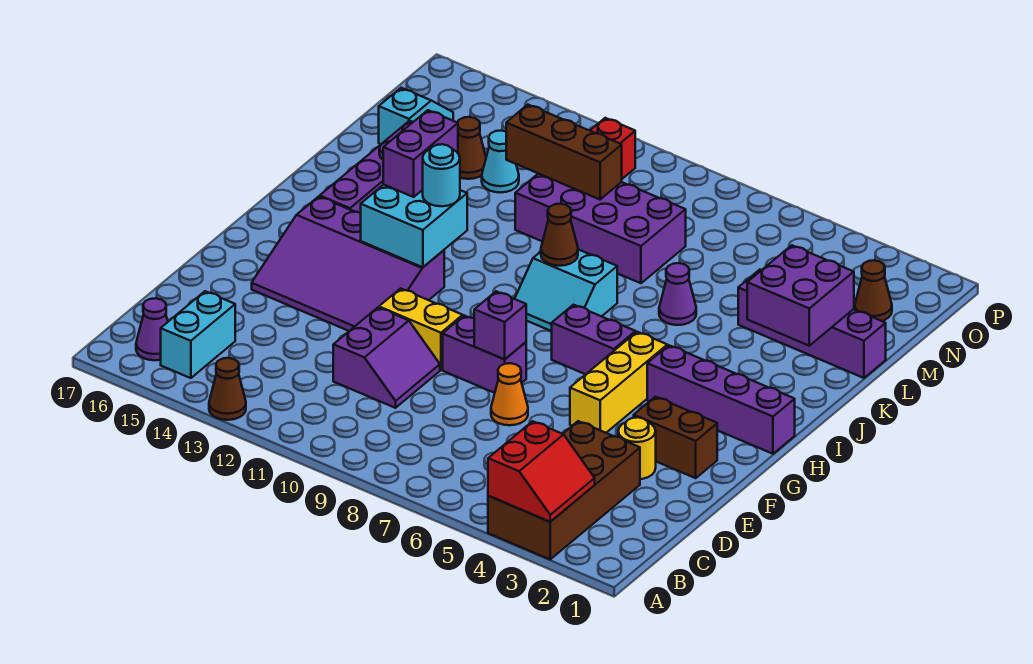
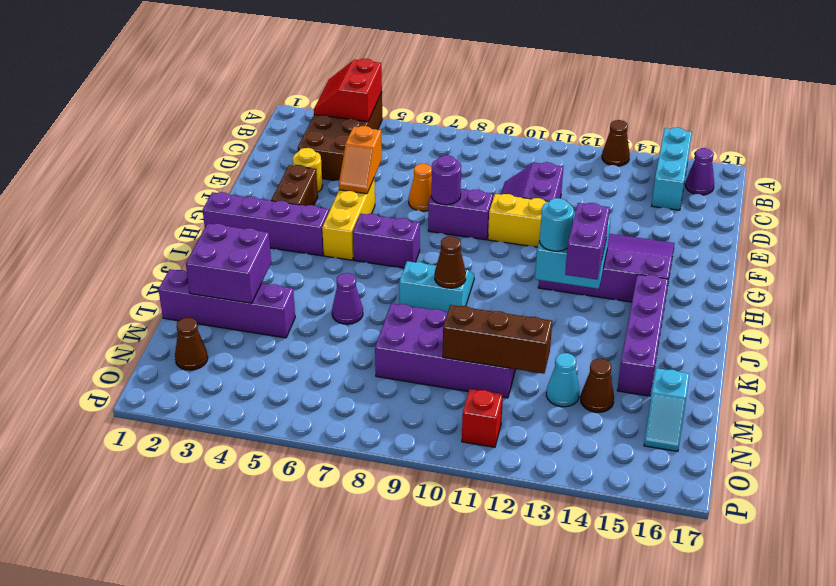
cyan brick B15:C15 level 1 -> cyan brick A15:C15 level 1
none -> orange slope E5:F5 level 2 top E
brown brick F2:F3 level 1 -> brown brick F3:G3 level 1
purple brick F8 level 2 -> purple round brick F8 level 2

